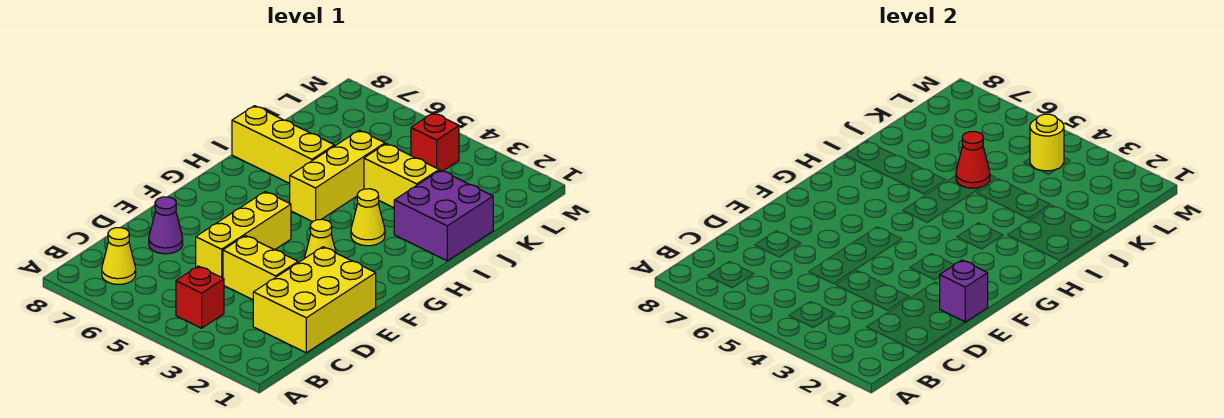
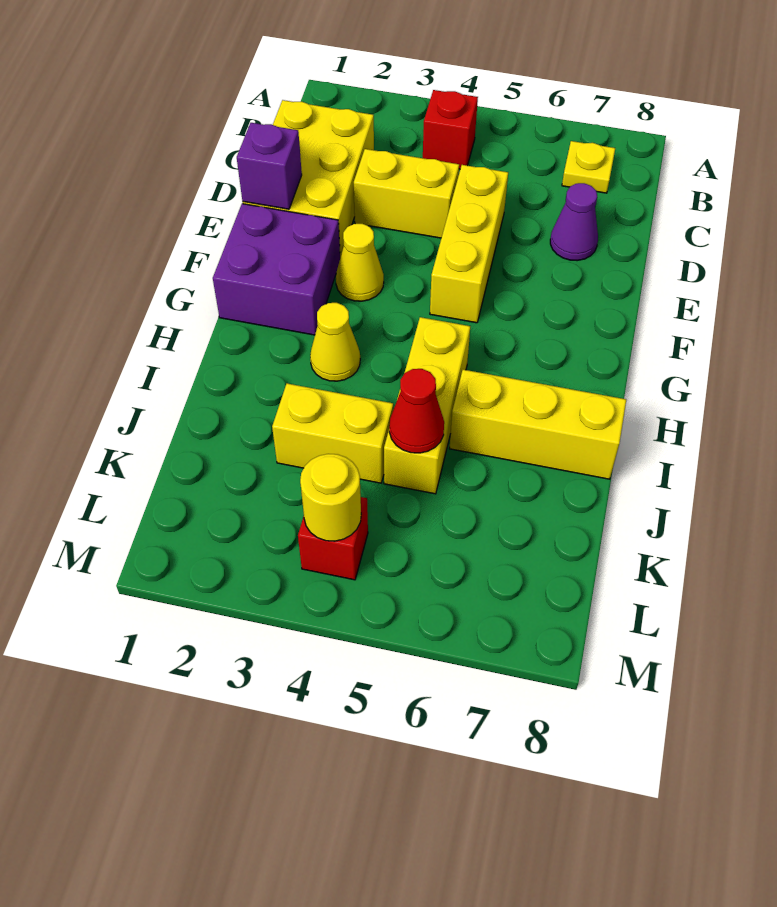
yellow cone B7 level 1 -> yellow plate B7 level 1
purple brick I1:J2 level 1 -> purple brick F1:G2 level 1

